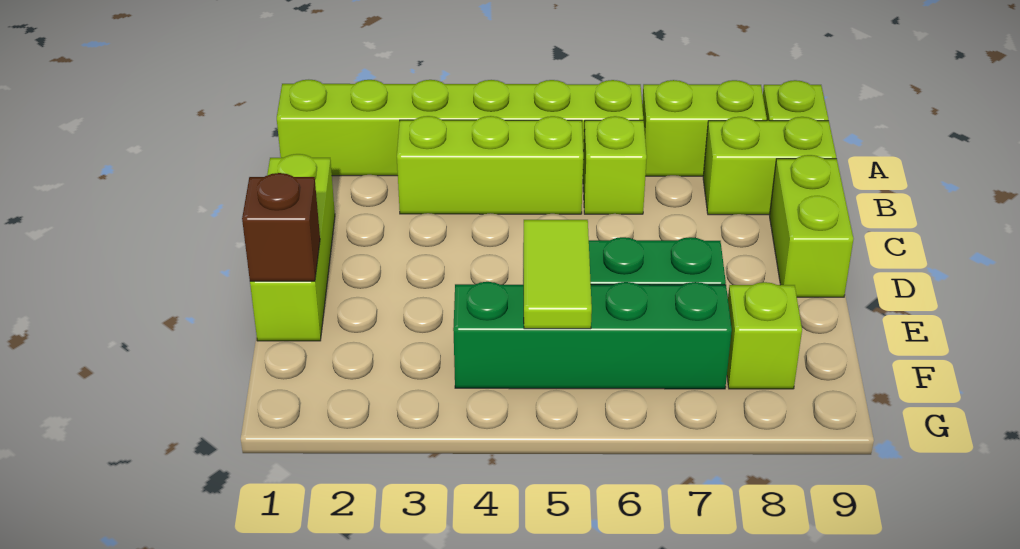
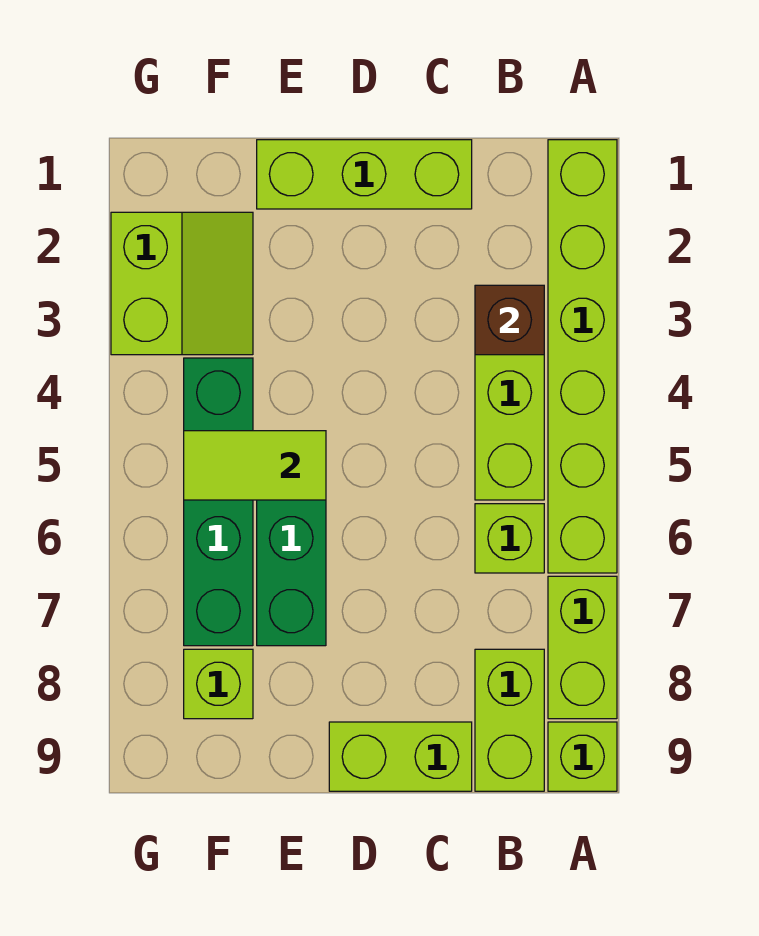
brown brick E1 level 2 -> brown brick B3 level 2
none -> lime slope F2:G3 level 1 top G

